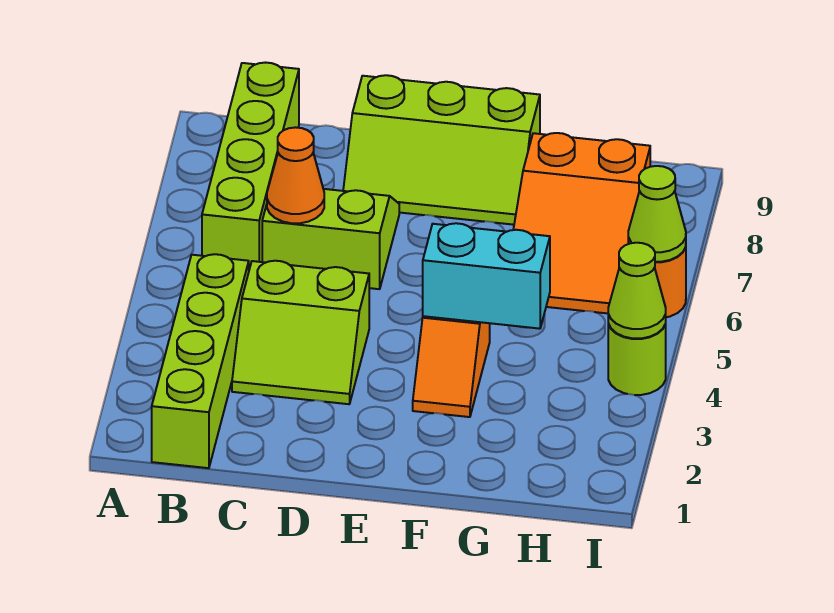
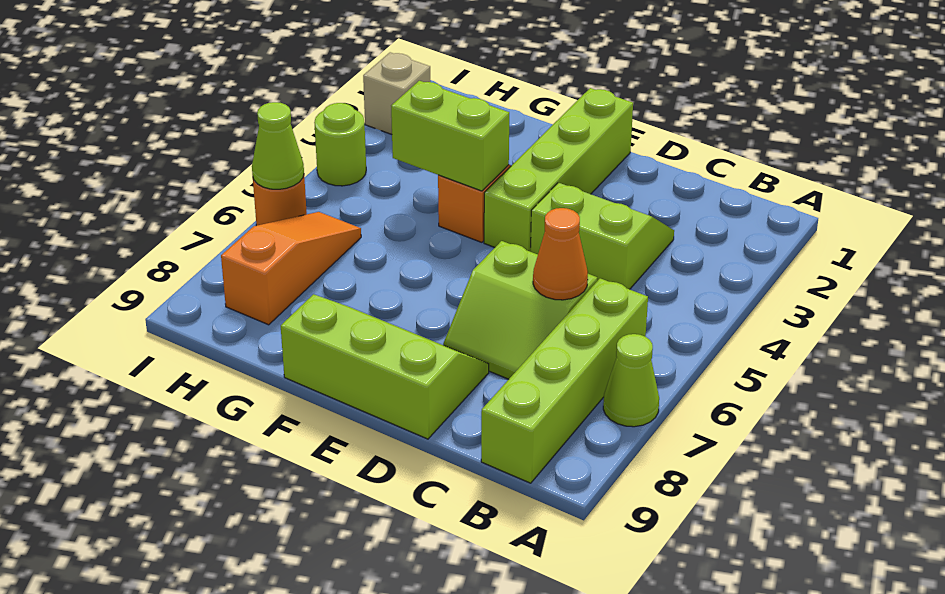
lime brick B1:B4 level 1 -> lime brick E1:E4 level 1
cyan brick F4:G4 level 2 -> lime brick F4:G4 level 2
orange slope G6:H8 level 1 top 8 -> orange slope H6:H8 level 1 top 8
none -> tan brick I2 level 1
lime cone I4 level 2 -> lime cone A7 level 1

